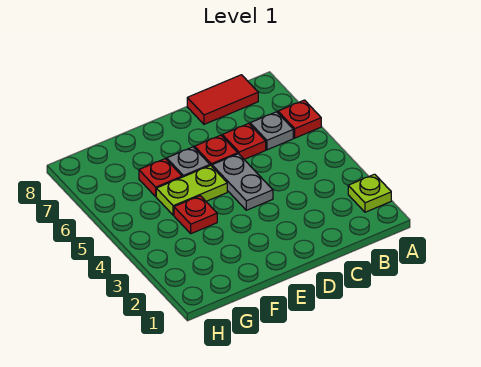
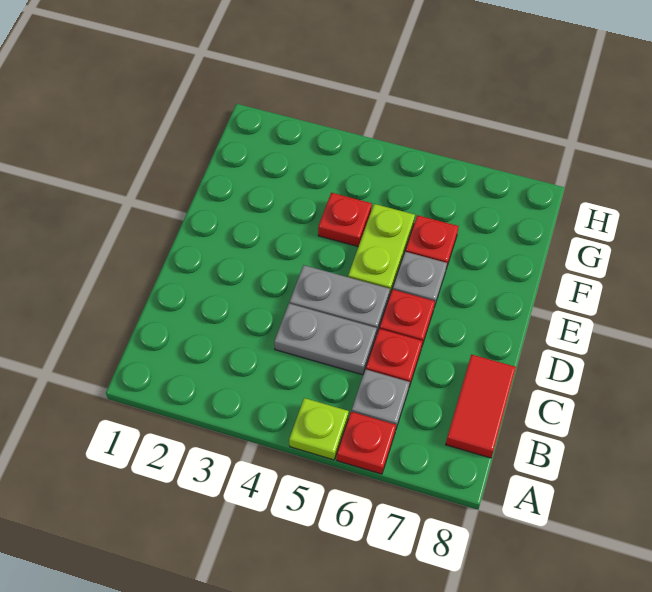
lime plate A2 level 1 -> lime plate A5 level 1
none -> grey plate C4:C5 level 1

